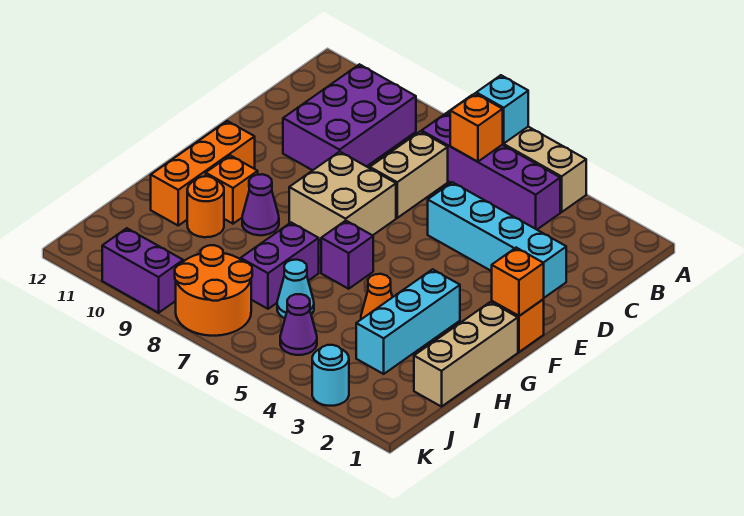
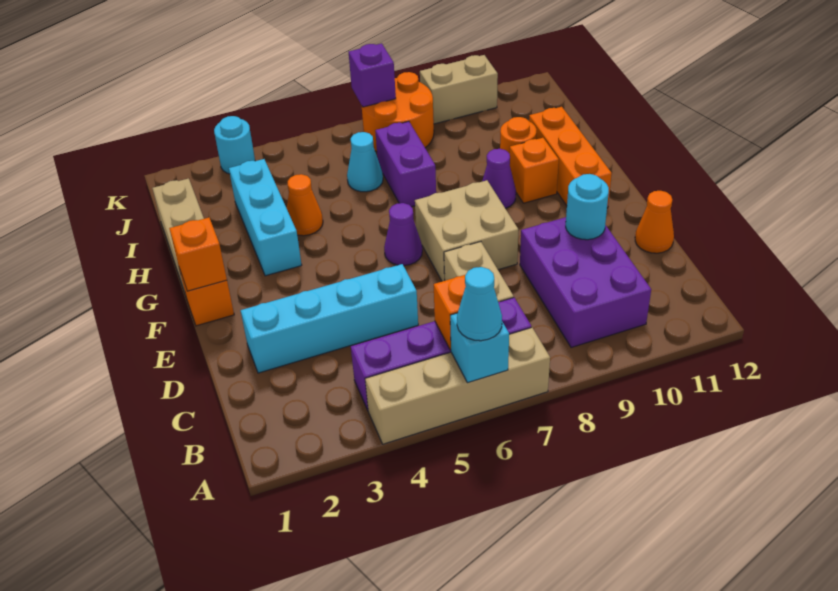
none -> cyan cone A6 level 3
none -> cyan round brick D10 level 2
none -> orange cone D12 level 1
purple brick G6 level 1 -> purple brick K7 level 2
purple cone J5 level 1 -> purple cone F6 level 1
purple brick K9:K10 level 1 -> tan brick K9:K10 level 1

